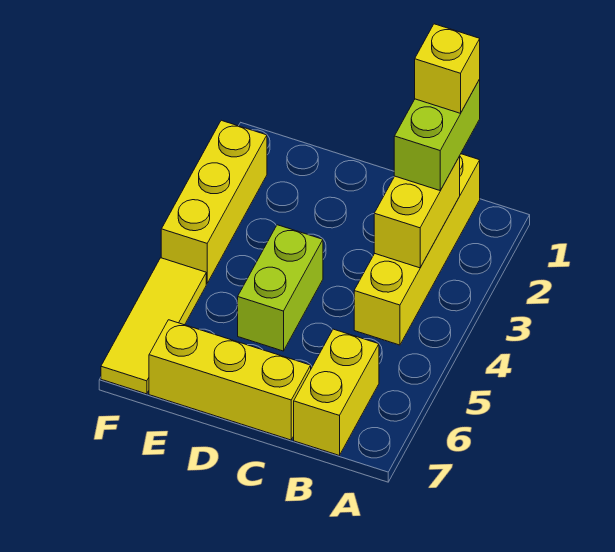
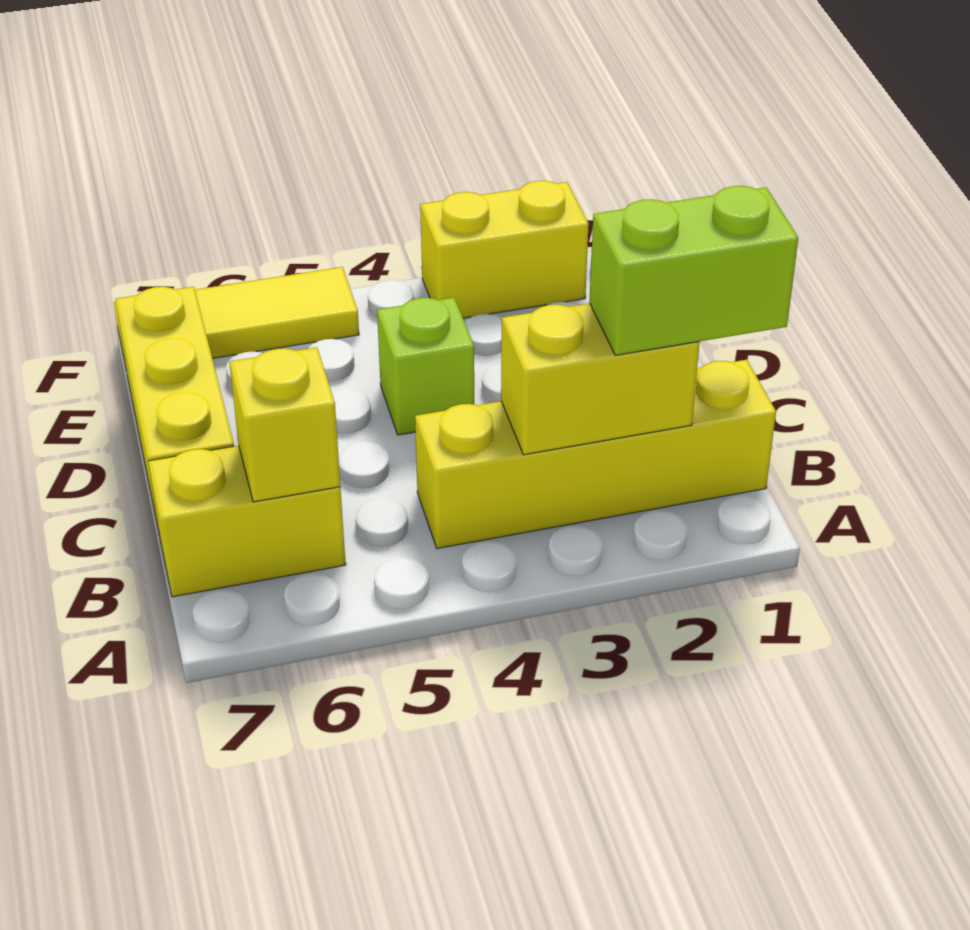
yellow brick B1 level 4 -> yellow brick B6 level 2
lime brick D4:D5 level 1 -> lime brick D4 level 1
yellow brick F2:F4 level 1 -> yellow brick F2:F3 level 1

